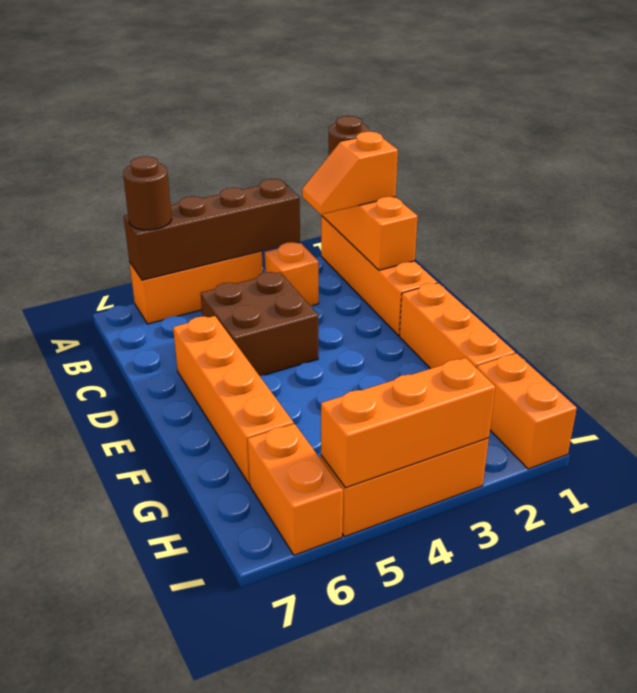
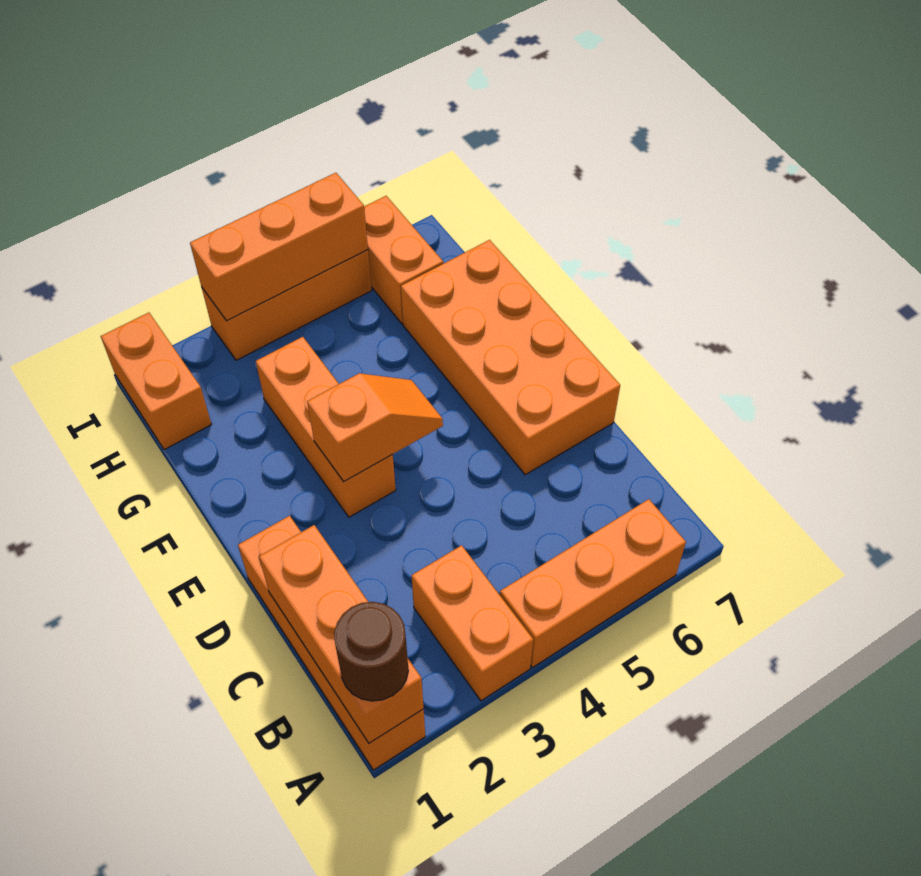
brown brick A3:A6 level 2 -> none
brown round brick A6 level 3 -> none
orange slope B1:B2 level 3 top 1 -> orange slope E3:E4 level 2 top 3
orange brick B3 level 1 -> orange brick A3:B3 level 1
brown brick C4:D5 level 1 -> none
orange brick D6:G6 level 1 -> orange brick D6:G7 level 1
orange brick E1:G1 level 1 -> orange brick E3:G3 level 1

